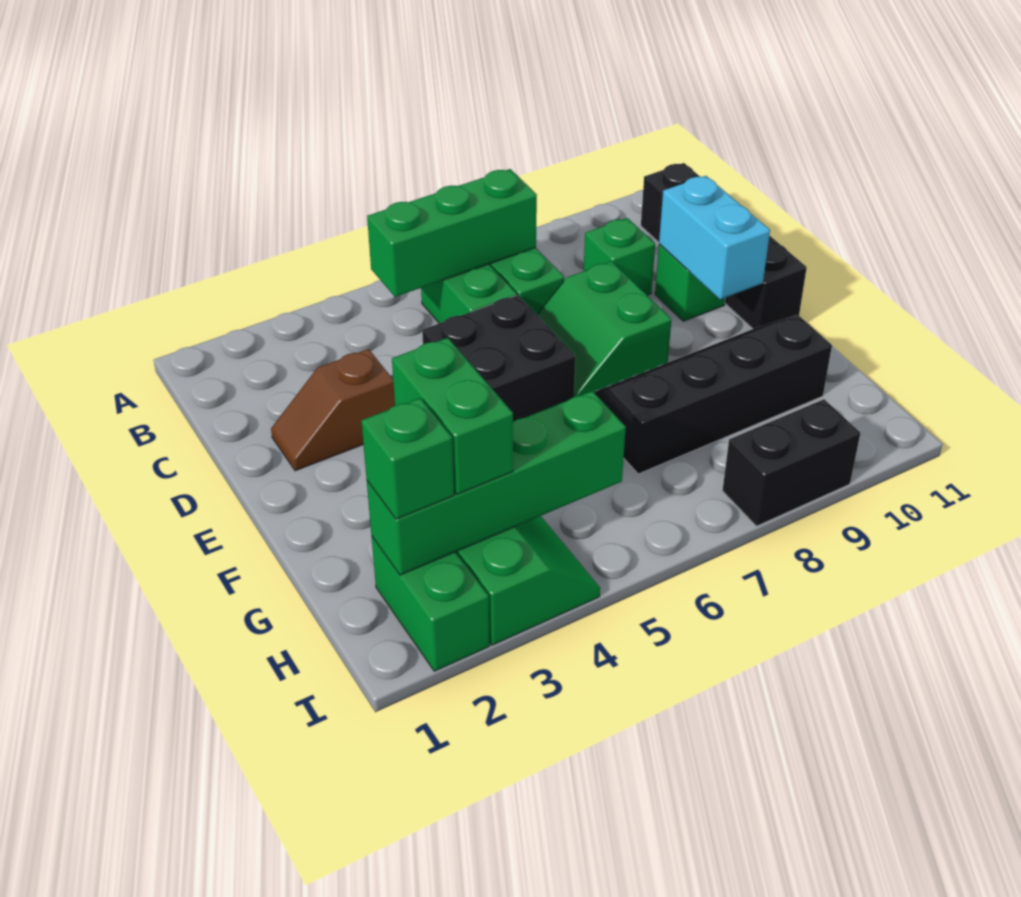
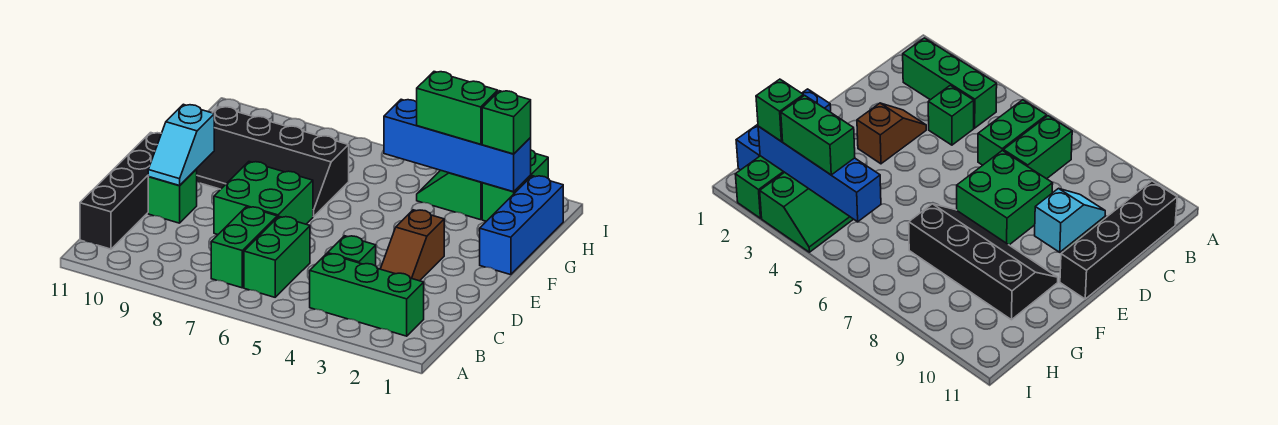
green brick B5:B7 level 2 -> green brick B2:B4 level 1
green brick C9 level 1 -> green brick C4 level 1
brown slope D2:D3 level 1 top 3 -> brown slope D3:E3 level 1 top E
black brick D5:E6 level 1 -> none
green slope D7:E8 level 1 top 8 -> green brick D7:E8 level 1
cyan brick D10:E10 level 2 -> cyan slope D10:E10 level 2 top E
none -> blue brick F1:H1 level 1
green brick G3:H3 level 3 -> green brick H3:H4 level 3
green brick H2:H5 level 2 -> blue brick H2:H5 level 2
black brick I8:I9 level 1 -> none

